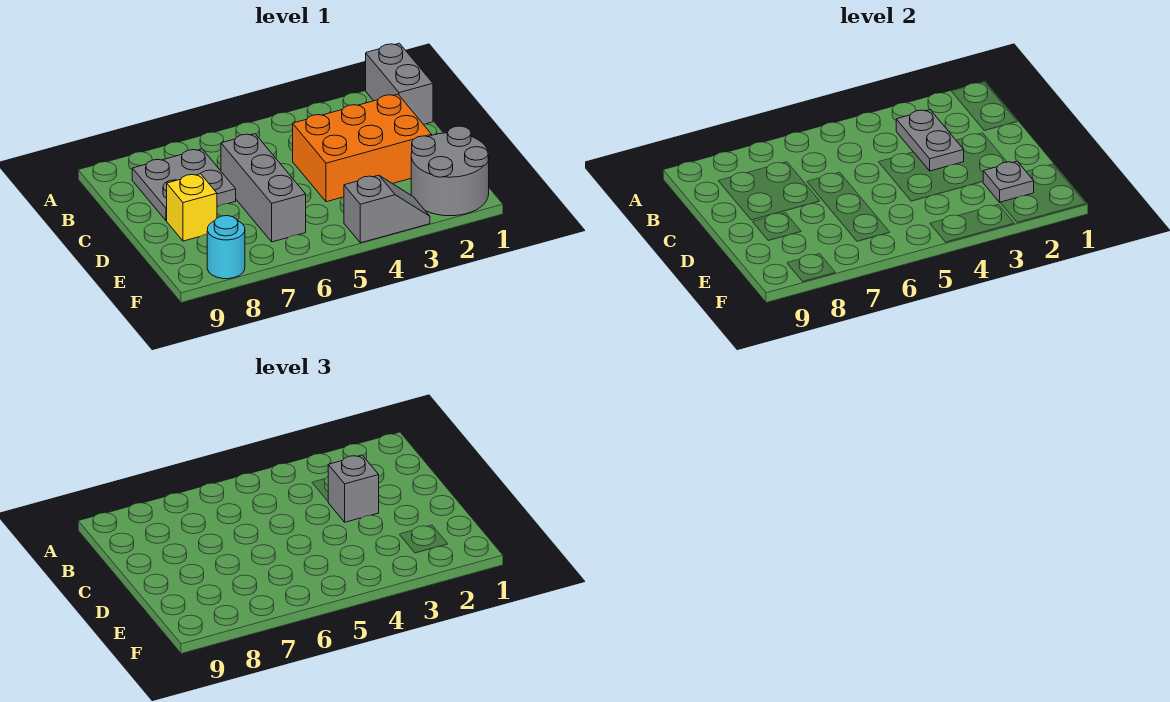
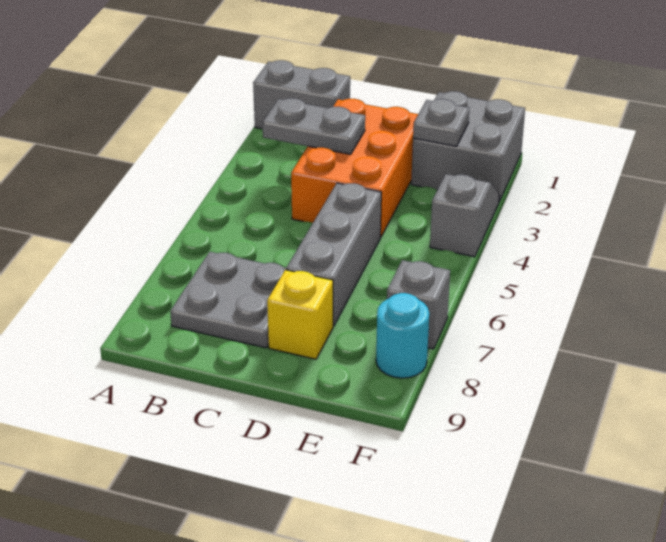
grey brick C3 level 3 -> grey brick F7 level 1
grey brick C6:E6 level 1 -> grey brick D5:D7 level 1
grey round brick E1:F2 level 1 -> grey brick E1:F2 level 1

